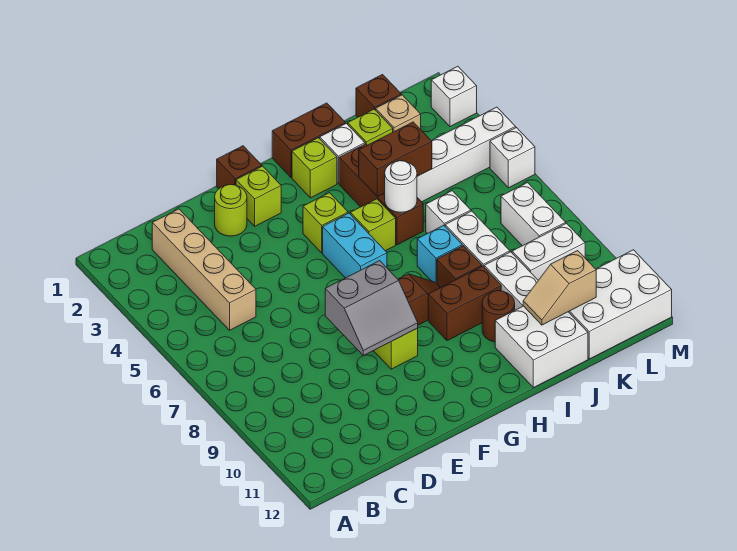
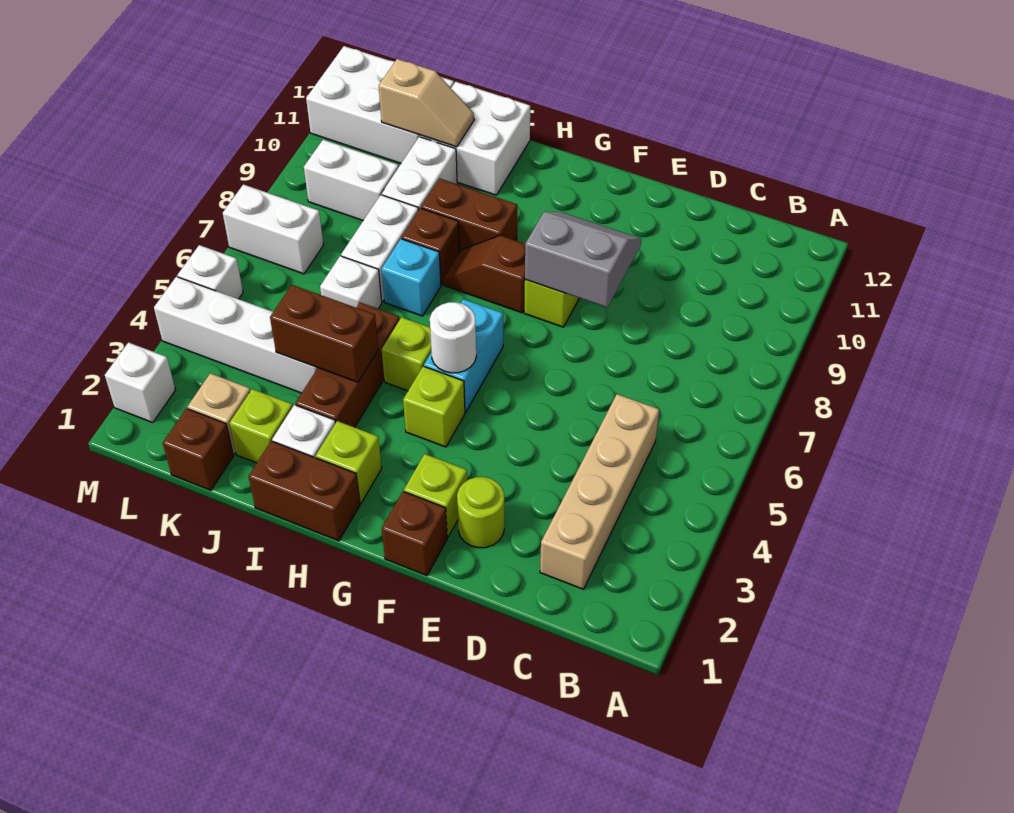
white round brick I5 level 2 -> white round brick G5 level 2
brown round brick I10 level 1 -> none
white brick L7:L8 level 1 -> white brick L7:M7 level 1

